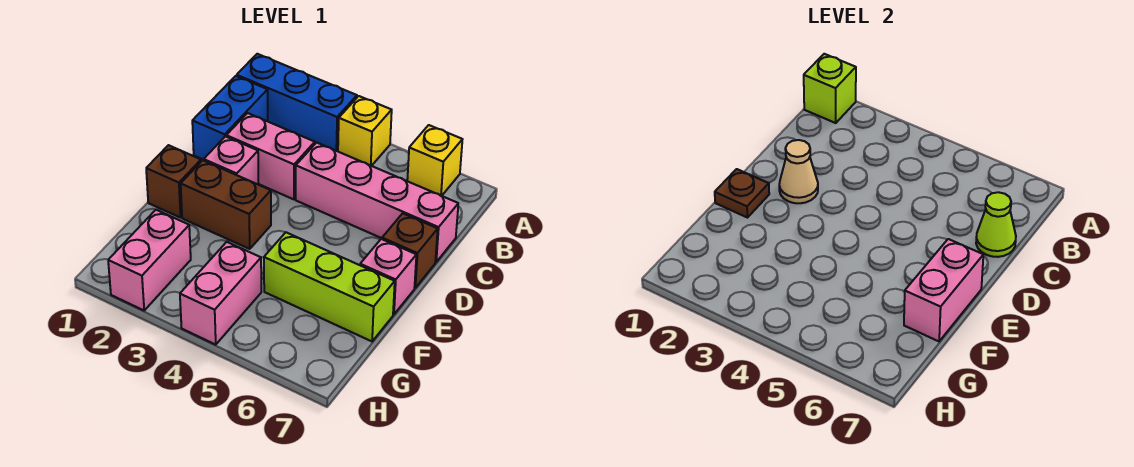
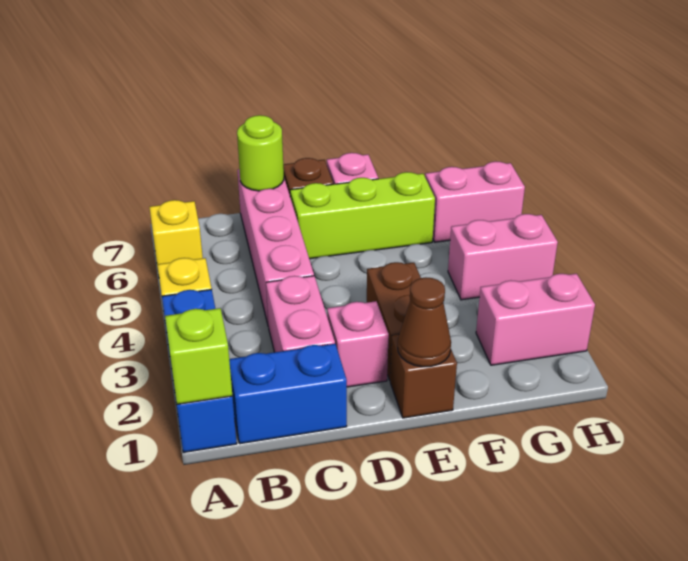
lime cone C7 level 2 -> lime round brick C7 level 2
tan cone D2 level 2 -> none
brown plate E1 level 2 -> brown cone E1 level 2
pink brick E7:F7 level 2 -> pink brick G6:H6 level 1
lime brick F5:F7 level 1 -> lime brick D6:F6 level 1

